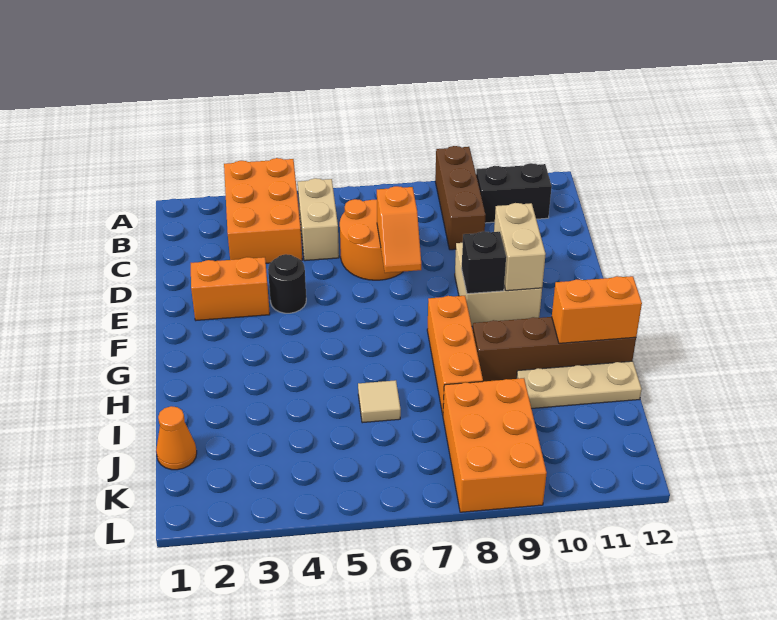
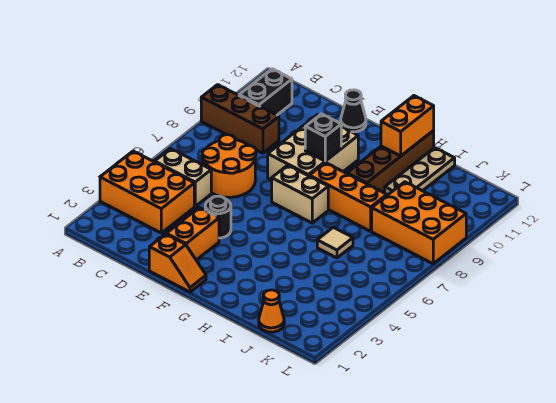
orange slope D7:E7 level 2 top D -> orange slope E1:F1 level 1 top E
tan brick E9:F10 level 1 -> tan brick E8:F10 level 1
tan brick E10:F10 level 2 -> tan brick F7:G7 level 1
none -> black cone E12 level 1

